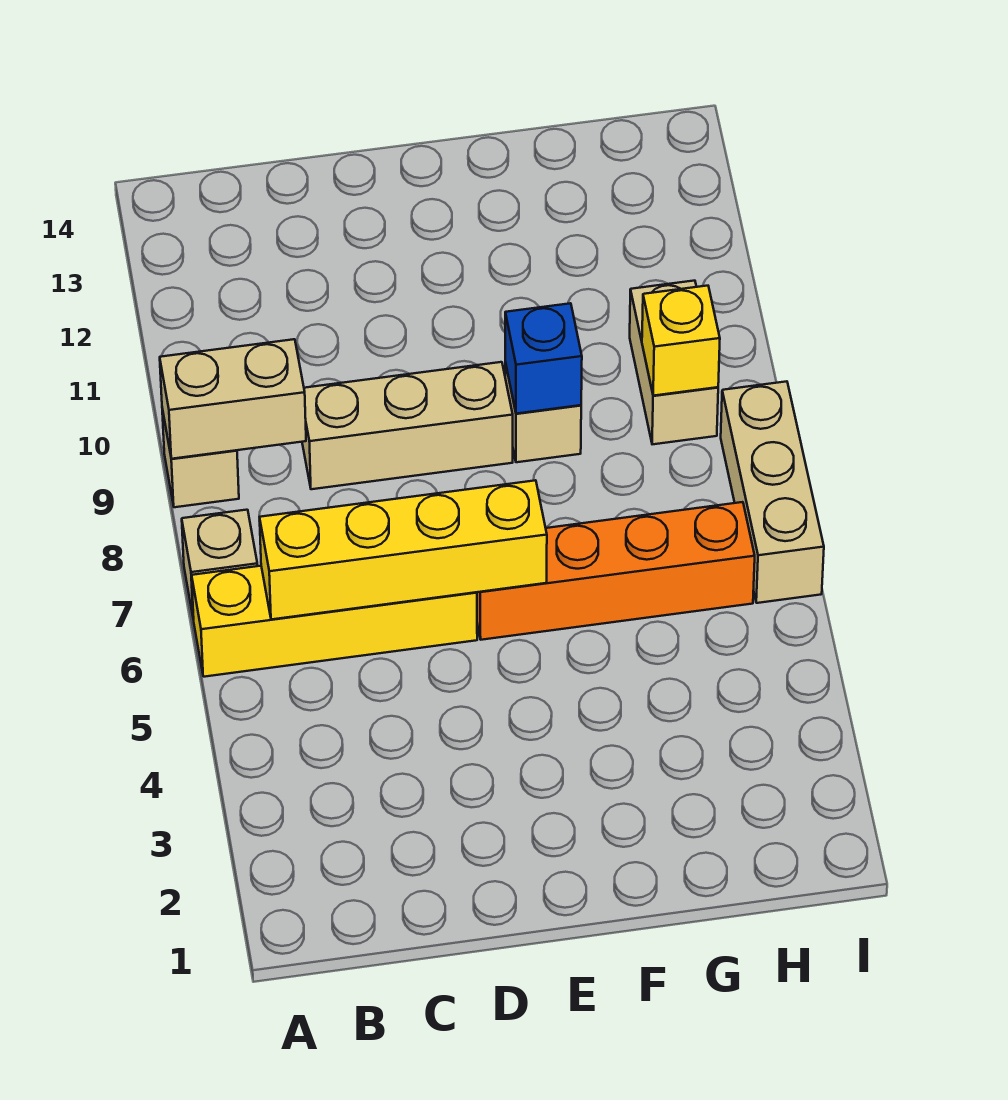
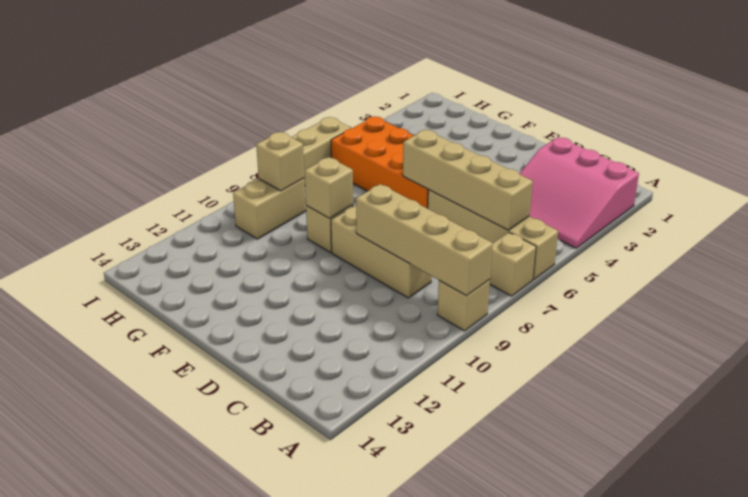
none -> pink slope A2:C4 level 1 top 2
yellow brick A6:D6 level 1 -> tan brick A6:D6 level 1
tan brick A9:B9 level 2 -> tan brick A9:D9 level 2
yellow brick B6:E6 level 2 -> tan brick B6:E6 level 2
orange brick E6:H6 level 1 -> orange brick E5:H6 level 1
blue brick F9 level 2 -> tan brick F9 level 2
yellow brick H9 level 2 -> tan brick H9 level 2

